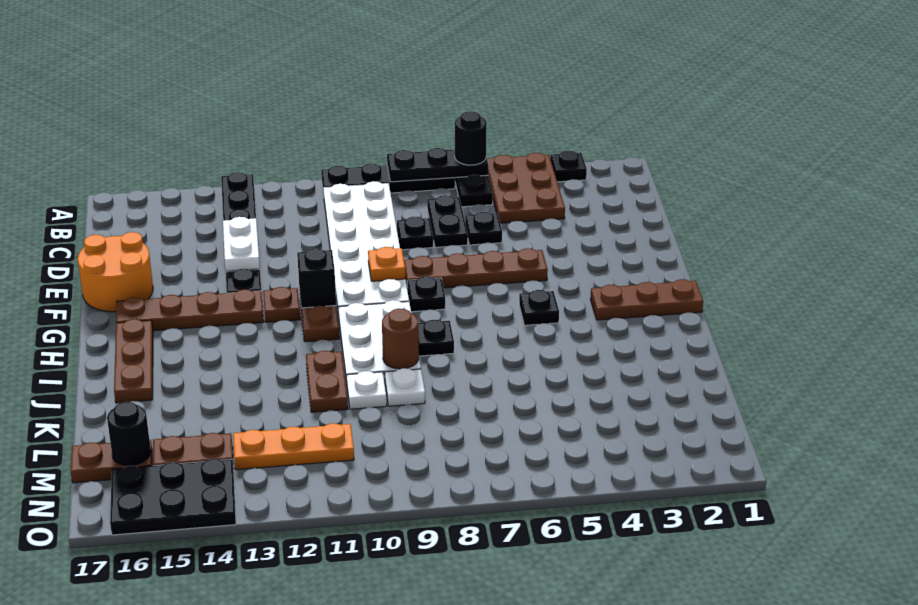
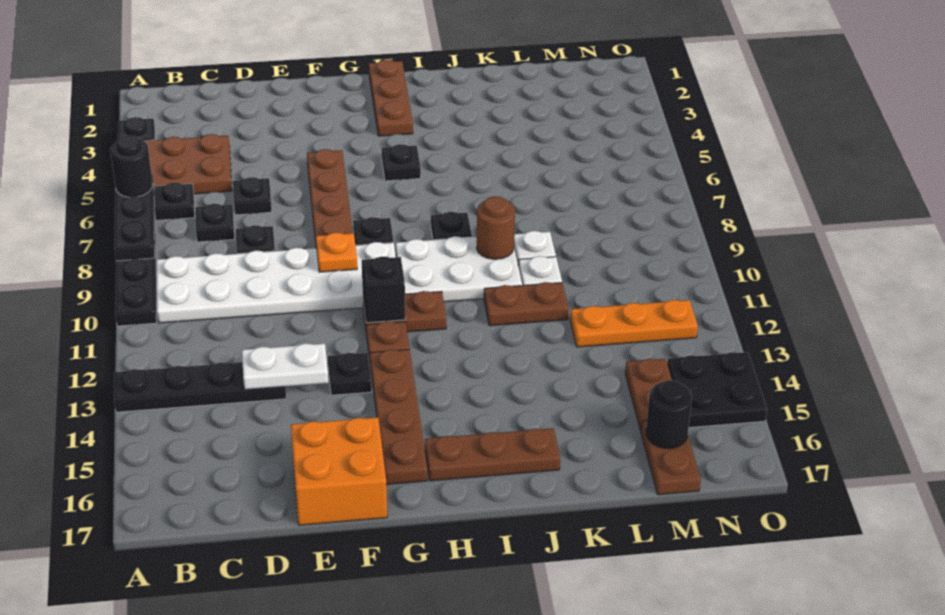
black plate C7:D7 level 1 -> black plate C7 level 1
orange round brick E16:F17 level 1 -> orange brick E16:F17 level 1
orange plate M11:M13 level 1 -> orange plate L12:N12 level 1
black plate N14:O16 level 1 -> black plate N14:O15 level 1

